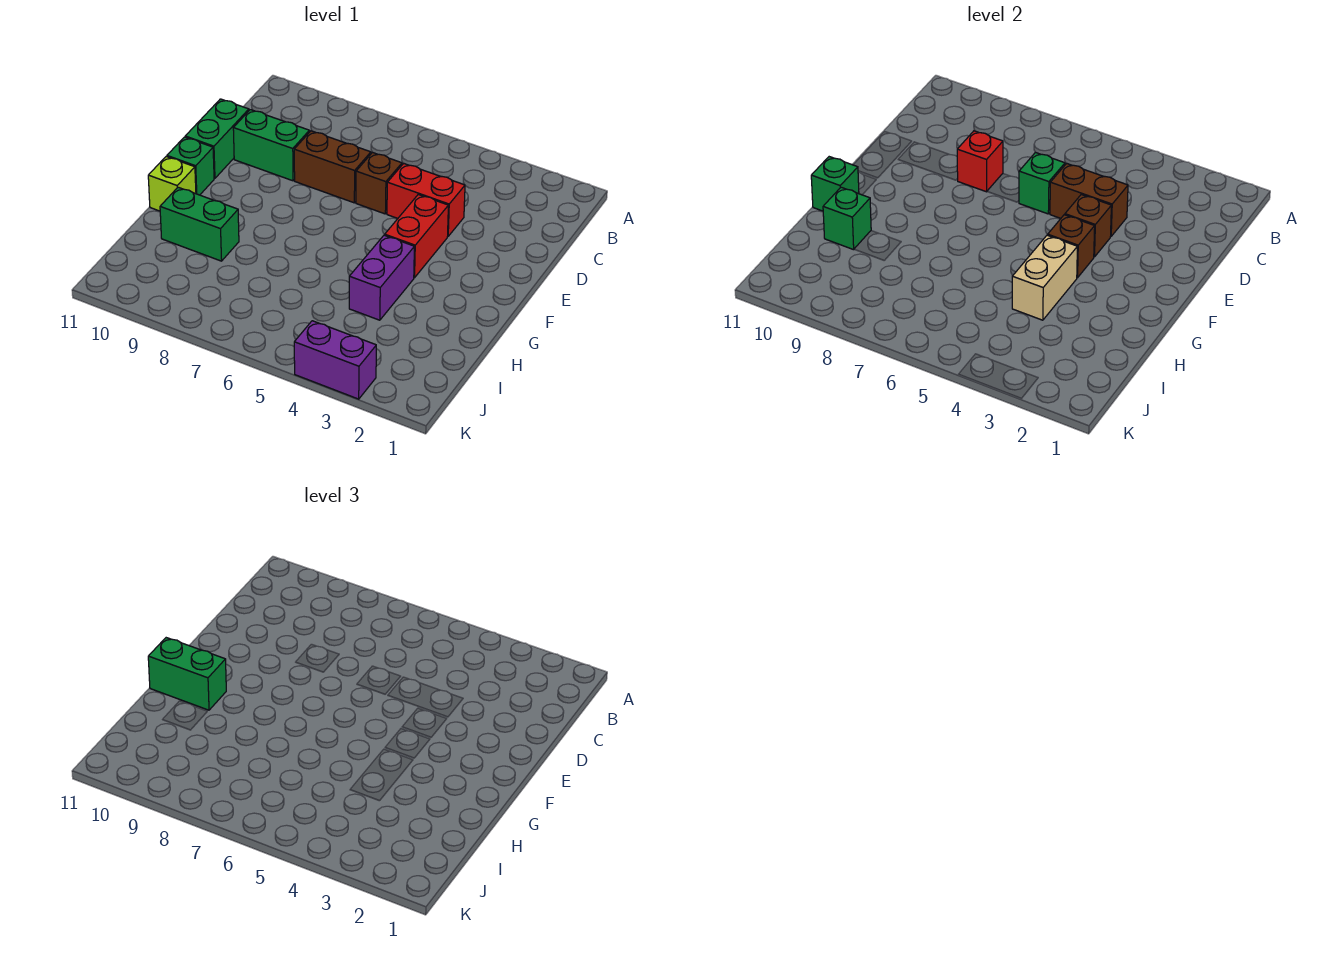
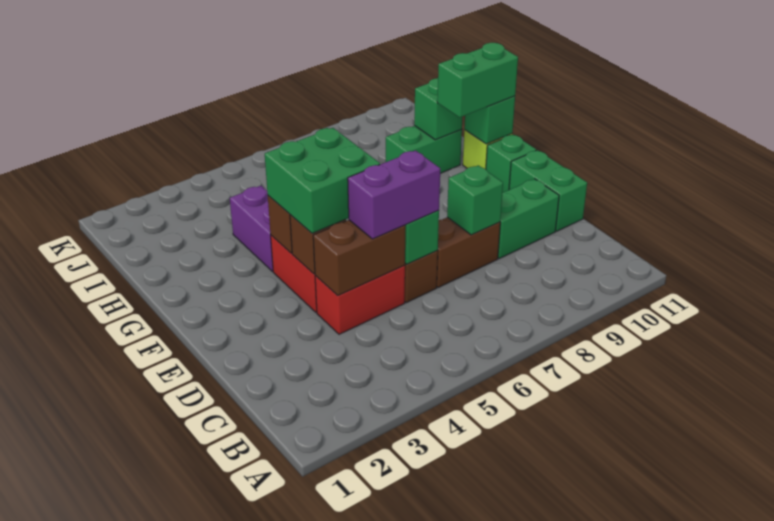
red brick D8 level 2 -> green brick D8 level 2
none -> green brick E4:F5 level 3
tan brick G4:H4 level 2 -> none
purple brick K3:K4 level 1 -> purple brick D5:D6 level 3

